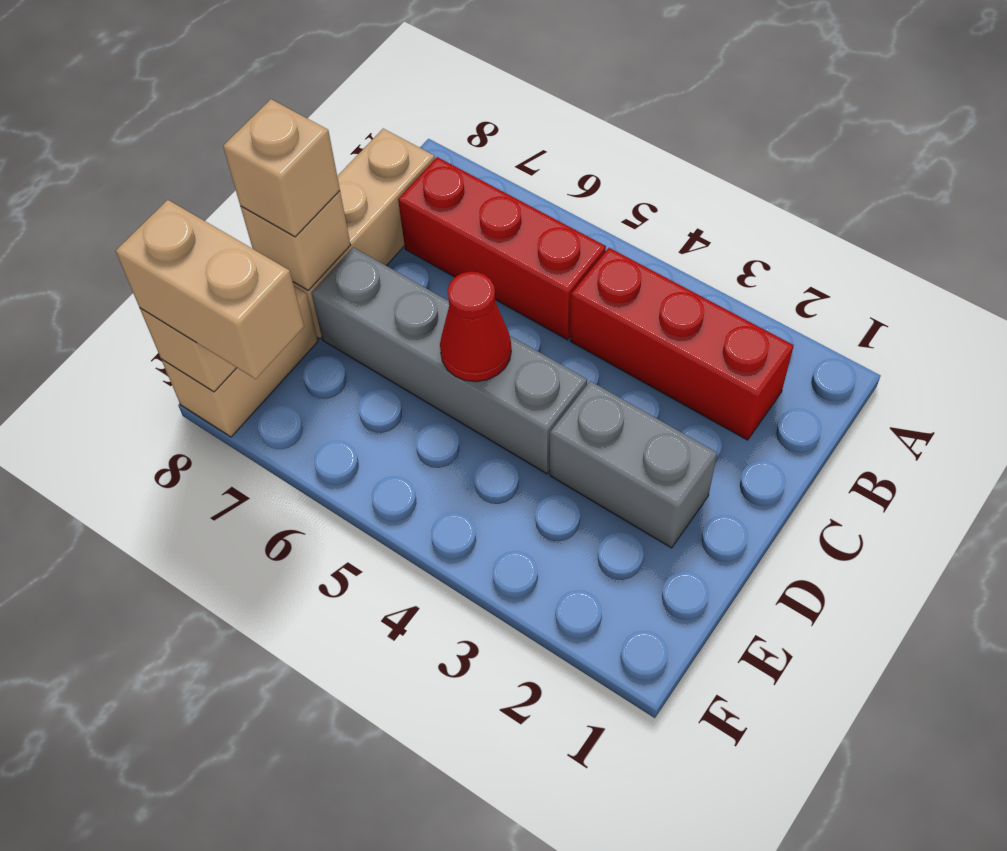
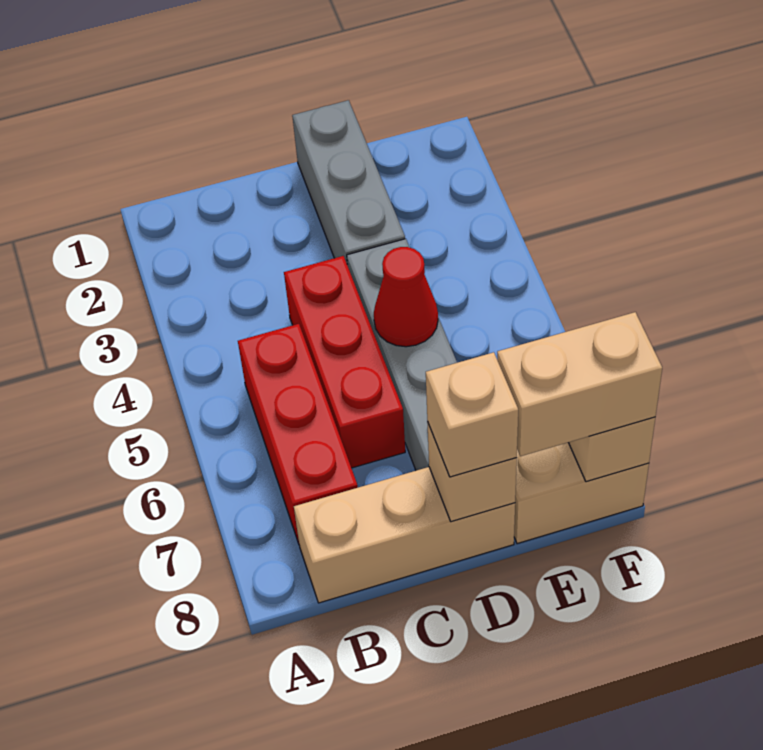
red brick B2:B4 level 1 -> red brick C4:C6 level 1
grey brick D2:D3 level 1 -> grey brick D1:D3 level 1
tan brick F7:F8 level 3 -> tan brick E8:F8 level 3

